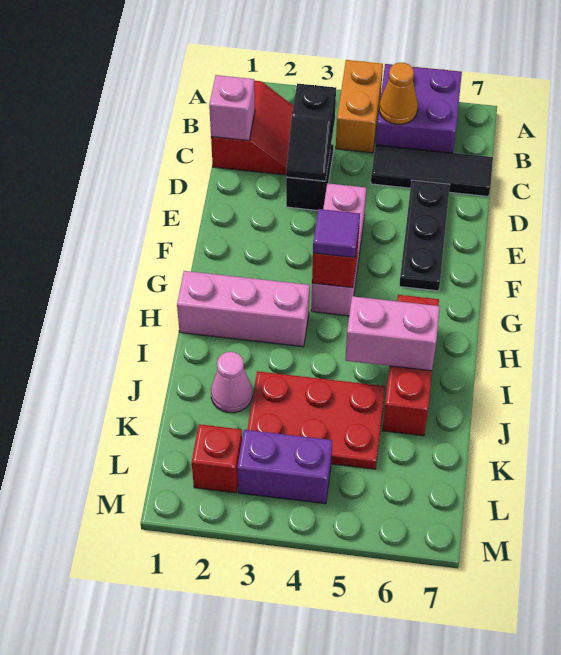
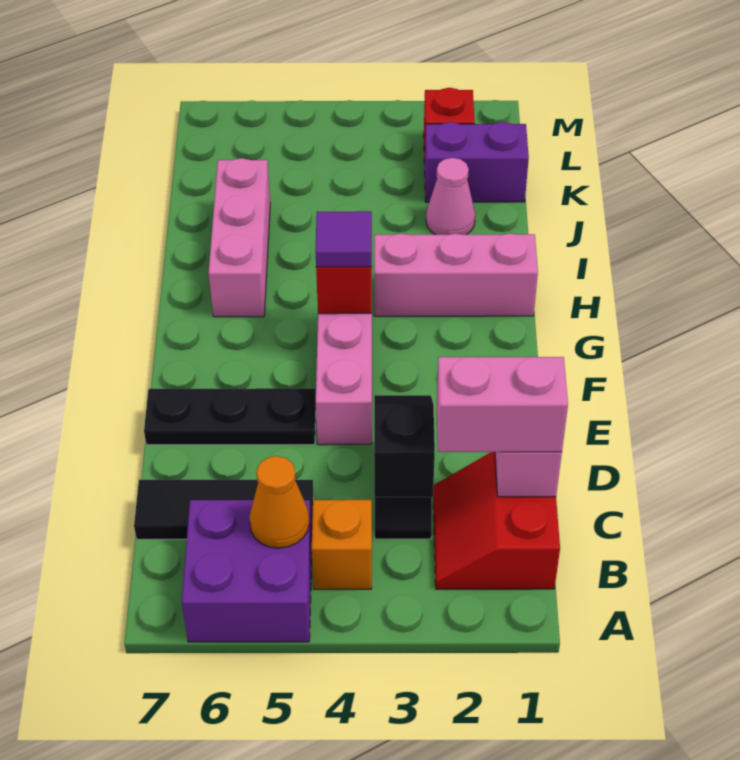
orange brick A4:B4 level 1 -> orange brick B4 level 1
black plate D6:F6 level 1 -> black plate E5:E7 level 1
red brick H6:J6 level 1 -> pink brick H6:J6 level 1
pink brick I5:I6 level 2 -> pink brick C1:C2 level 3
red plate J3:K5 level 1 -> none
purple brick L3:L4 level 1 -> purple brick K1:K2 level 1

